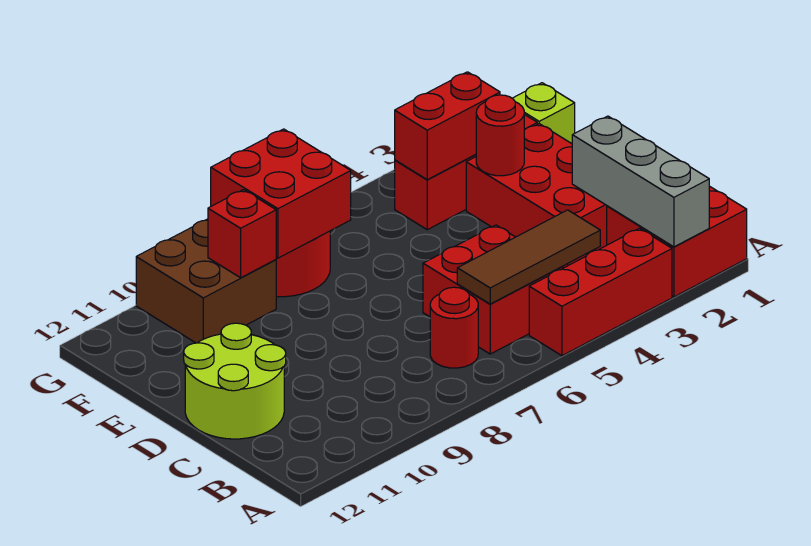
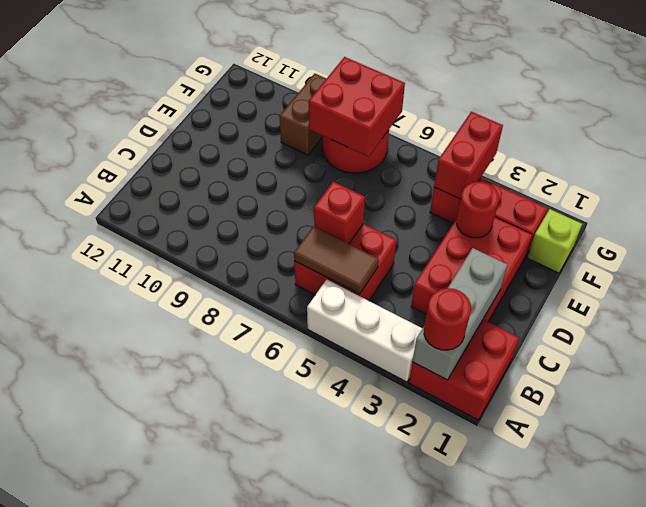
red brick A3:A5 level 1 -> white brick A3:A5 level 1
brown tile B4:B6 level 2 -> brown tile B5:B6 level 2
red round brick B7 level 1 -> red round brick A2 level 3
lime round brick C11:D12 level 1 -> none
red brick F3:F4 level 2 -> red brick F4:G4 level 2
brown brick F9:G10 level 1 -> brown brick F9:G9 level 1
red brick F9 level 2 -> red brick C6 level 2

